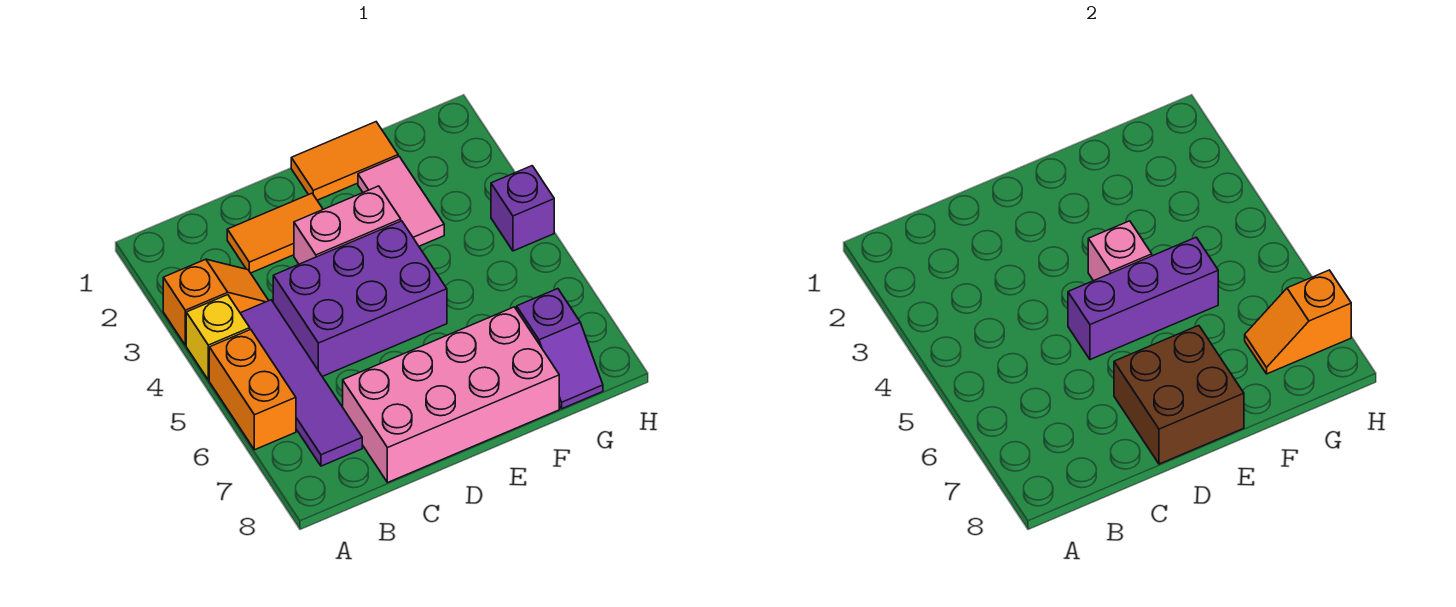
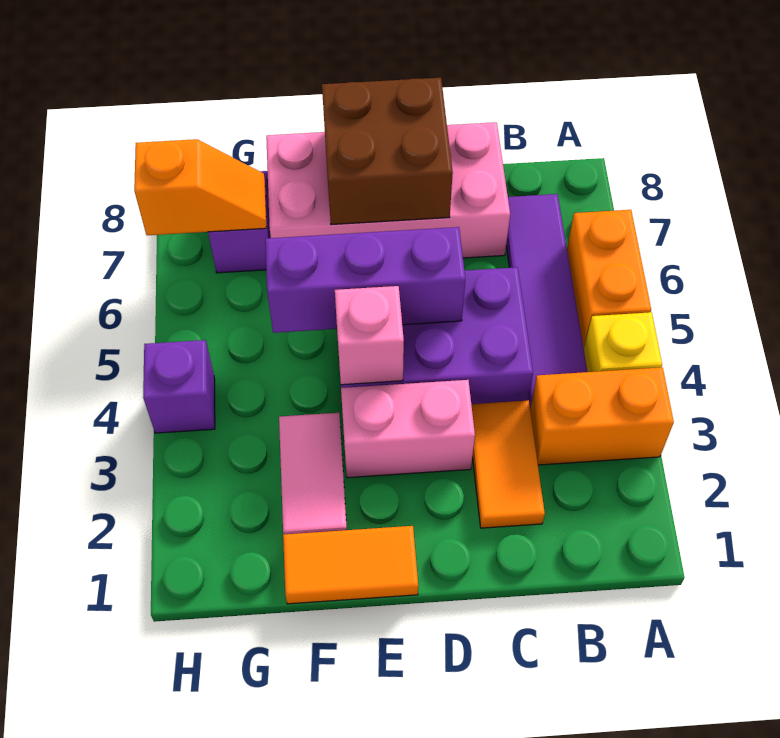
orange slope A3:B3 level 1 top A -> orange brick A3:B3 level 1
orange tile C2:D2 level 1 -> orange tile C2:C3 level 1

